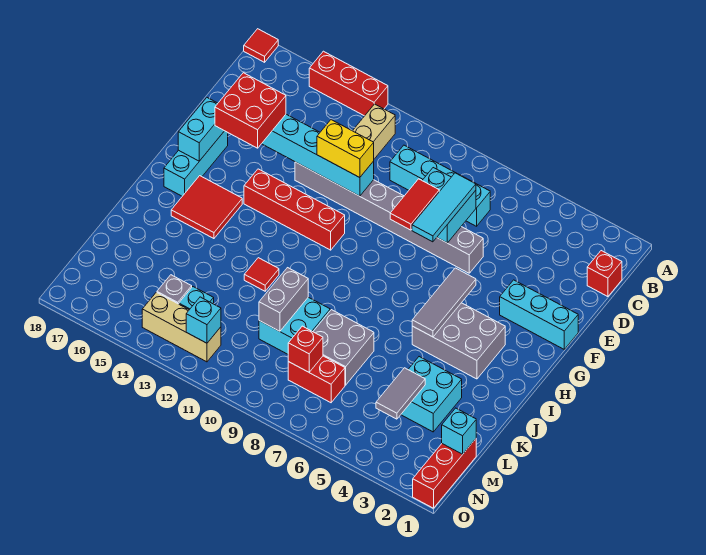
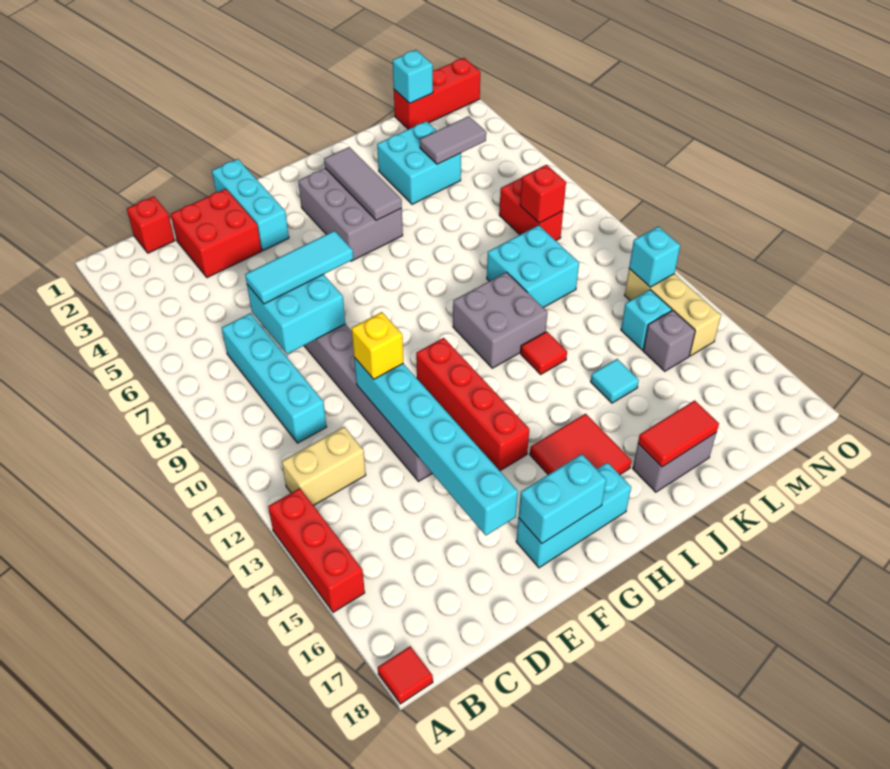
red tile E8:F8 level 3 -> red tile J17:K17 level 2
yellow brick E11:E12 level 3 -> yellow brick E11 level 3
red brick E15:F16 level 3 -> red brick D2:E3 level 1
grey tile G5:I5 level 2 -> grey tile I3:I5 level 2
grey brick K7:L8 level 1 -> grey brick I10:J11 level 1
grey brick K10:L10 level 2 -> grey brick J17:K17 level 1
none -> cyan tile K14 level 1

